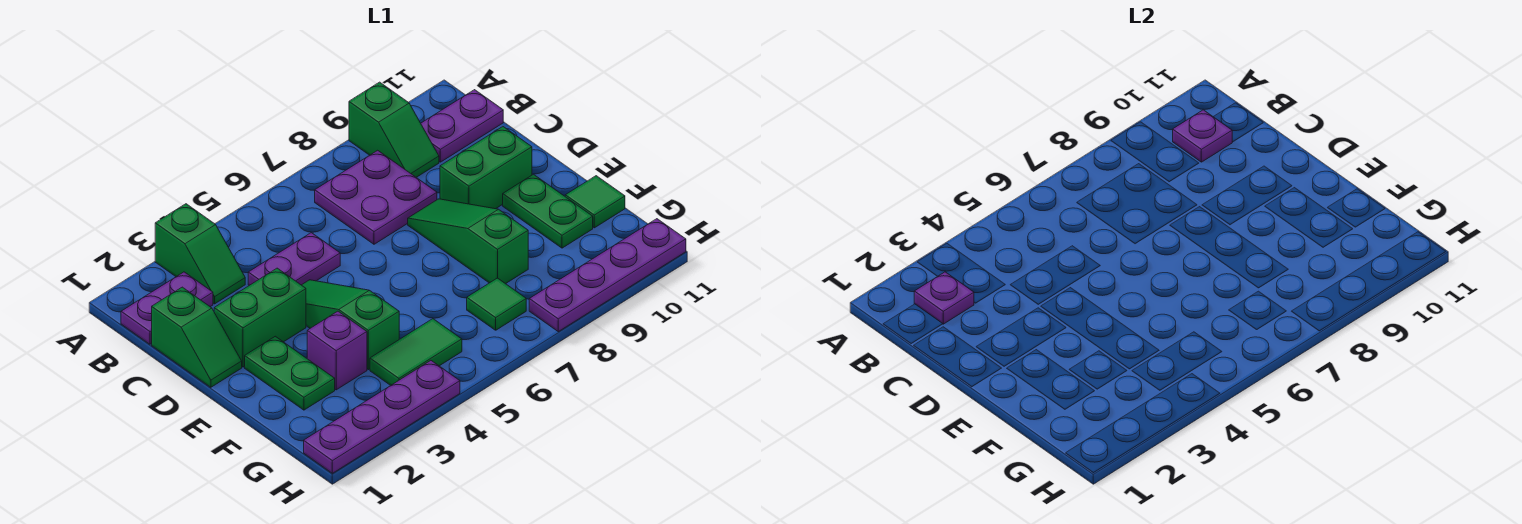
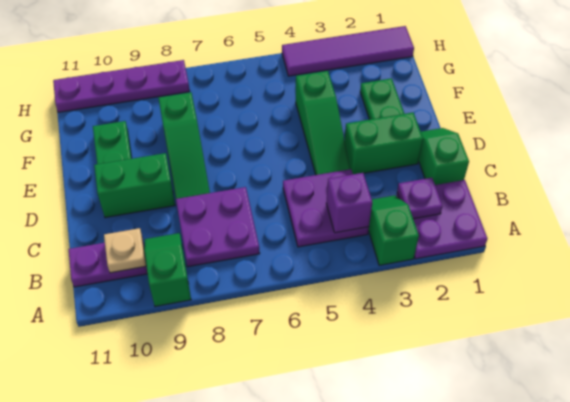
purple plate B1:B2 level 1 -> purple plate A1:B2 level 1
purple plate B10 level 2 -> tan plate B10 level 2
purple plate C4:C5 level 1 -> purple plate B4:C5 level 1
purple brick F3 level 1 -> purple brick B4 level 2
green tile F11 level 1 -> none
green tile G4:G5 level 1 -> none
green tile G7 level 1 -> none
purple plate H1:H4 level 1 -> purple tile H1:H4 level 1

